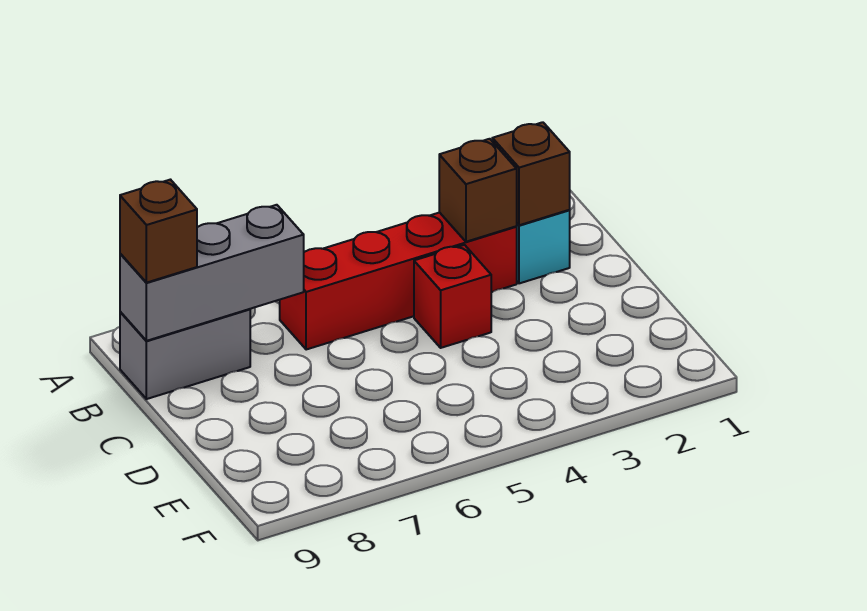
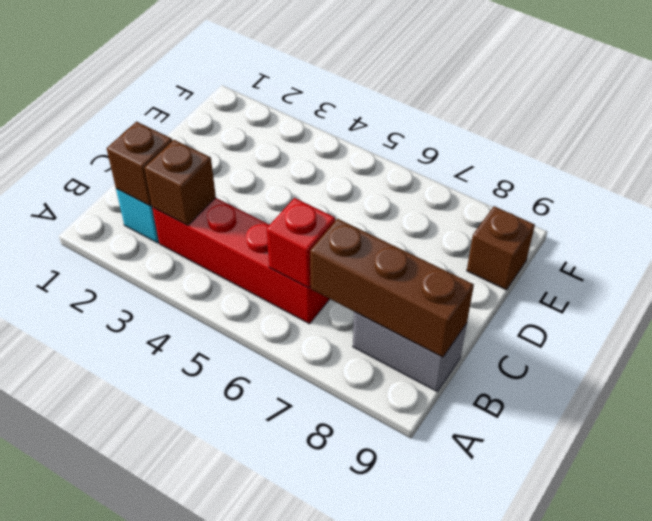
grey brick B7:B9 level 2 -> brown brick B7:B9 level 2
brown brick B9 level 3 -> brown brick E9 level 1
red brick C4 level 1 -> red brick B6 level 2

